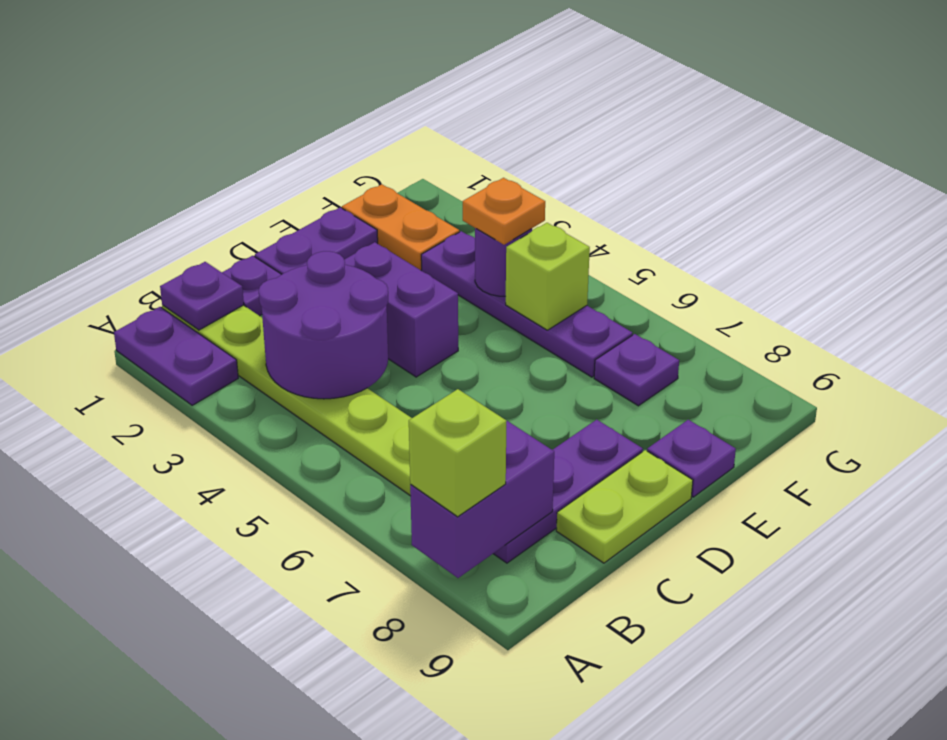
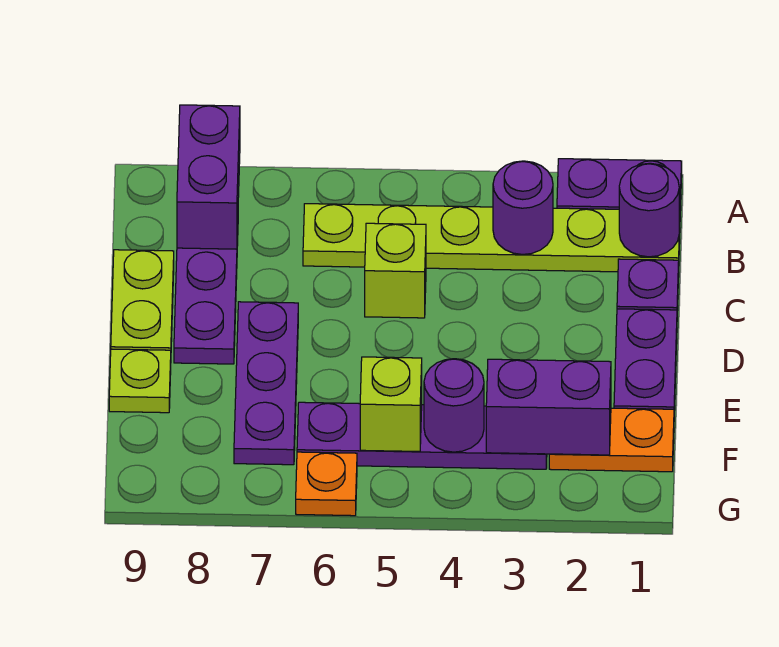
lime brick A8 level 3 -> lime brick C5 level 1
purple plate B1 level 2 -> purple round brick B1 level 2
purple round brick B3:C4 level 2 -> purple round brick B3 level 2
purple brick D3:D4 level 1 -> purple brick F2:F3 level 2
purple plate E9 level 1 -> lime plate E9 level 1
orange plate F4 level 3 -> orange plate G6 level 1
purple plate F7 level 1 -> purple plate D7:F7 level 1

